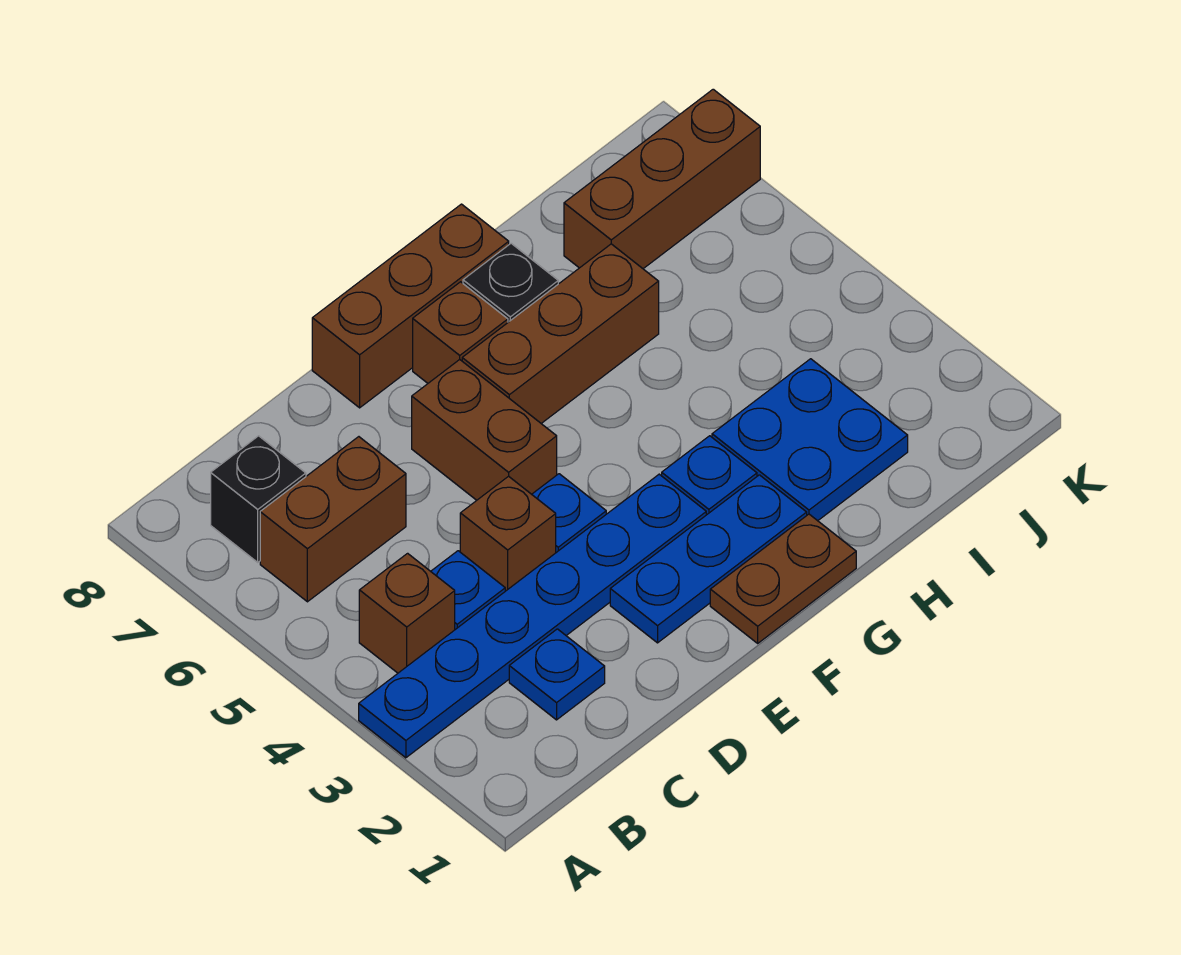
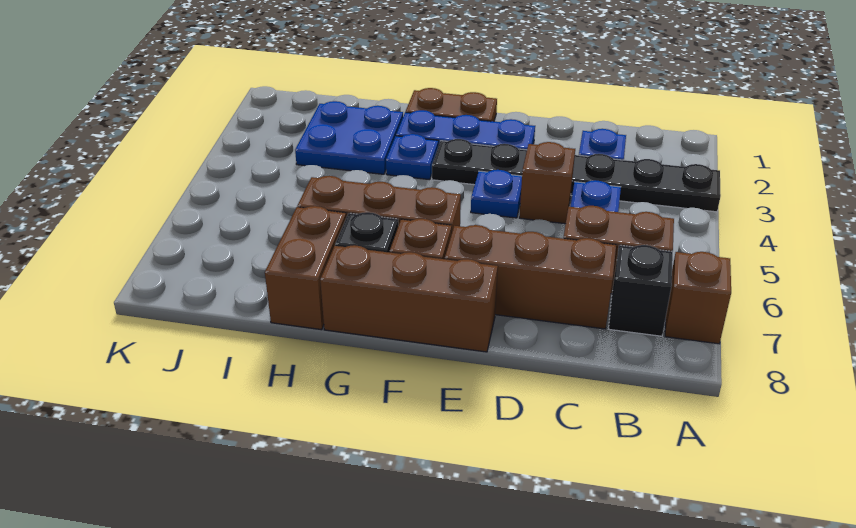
blue plate A3:F3 level 1 -> black plate A3:F3 level 1
brown brick B4 level 1 -> brown brick A7 level 1
brown brick E5:E6 level 1 -> brown brick H7:H8 level 1
brown brick I7:K7 level 1 -> brown brick C7:E7 level 1

